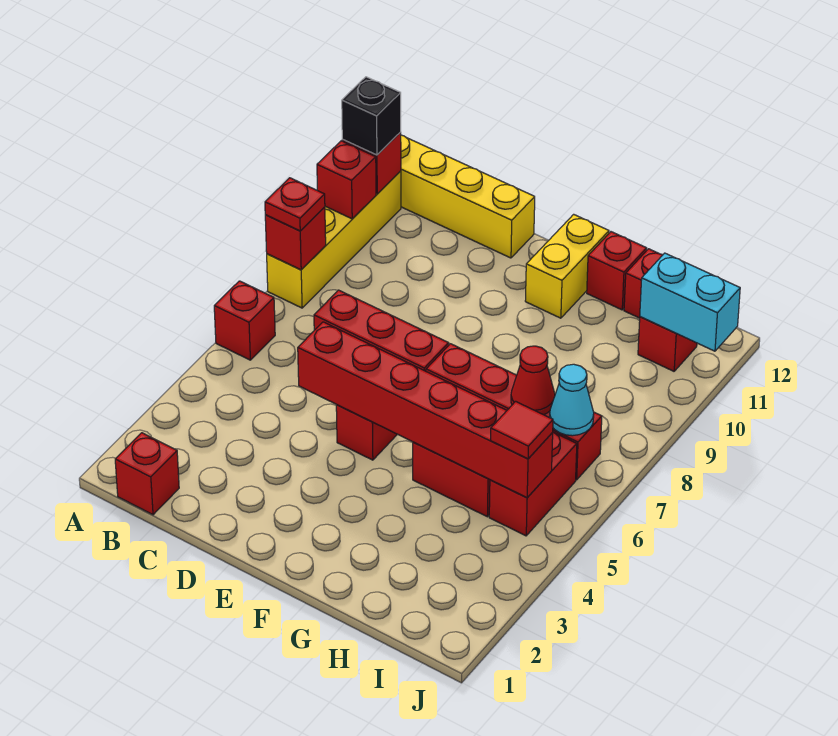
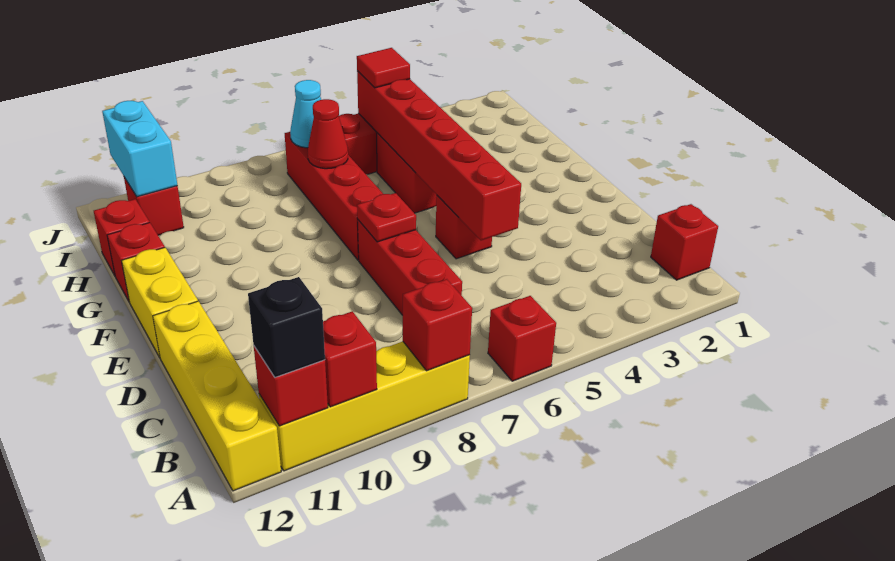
red plate A8 level 3 -> red plate E7 level 2
yellow brick F11:F12 level 1 -> yellow brick E12:F12 level 1

